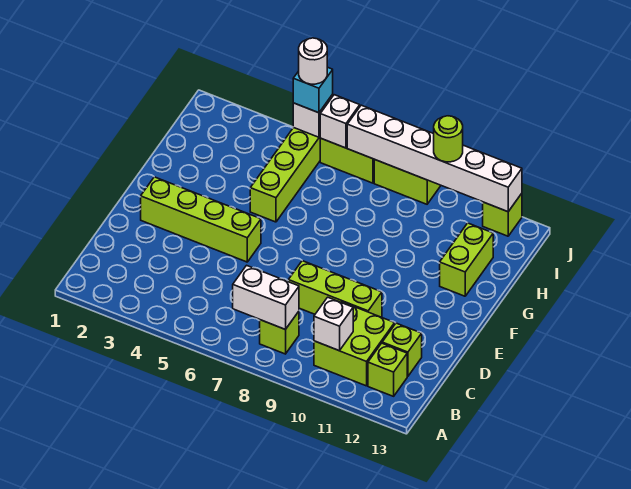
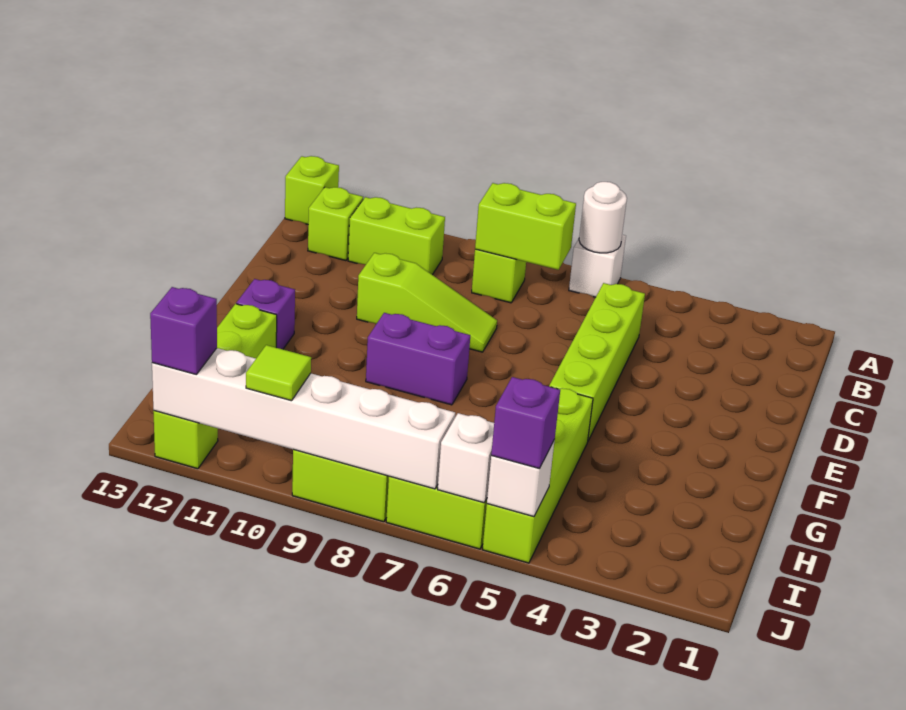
white brick B7:B8 level 2 -> lime brick B7:B8 level 2
lime brick B10:C11 level 1 -> lime brick B10:B11 level 1
white brick B10 level 2 -> white brick A6 level 1
lime brick C12 level 1 -> lime brick A13 level 1
lime brick D8:D10 level 1 -> lime slope D8:D10 level 1 top 10
lime brick E2:E5 level 1 -> lime brick C5:F5 level 1
none -> purple brick F8:F9 level 1
none -> purple brick F12 level 1
cyan brick J5 level 3 -> purple brick J5 level 3
white round brick J5 level 4 -> white round brick A6 level 2
lime round brick J10 level 3 -> lime tile J10 level 3
none -> purple brick J12 level 3

